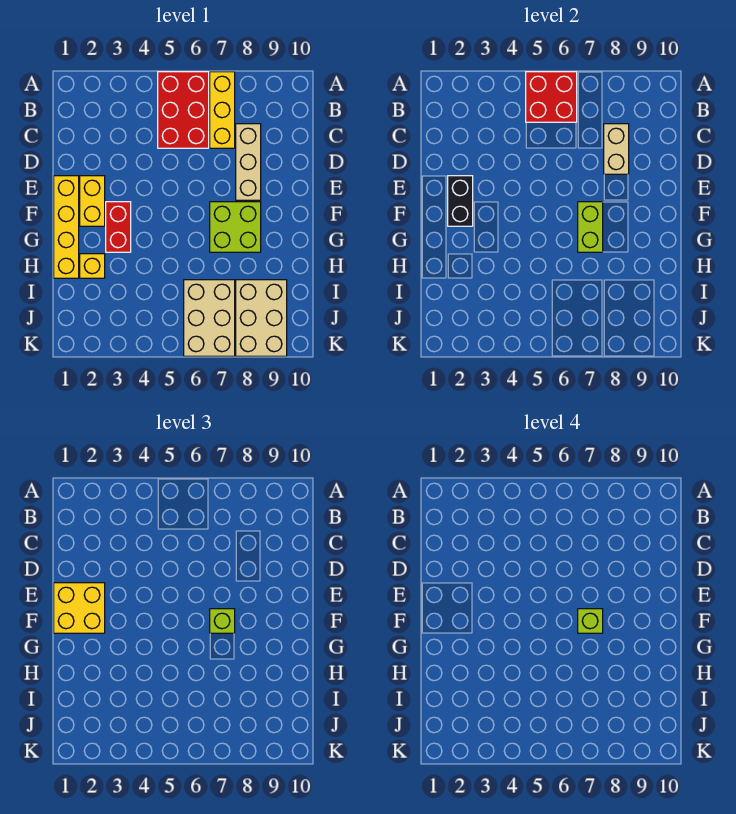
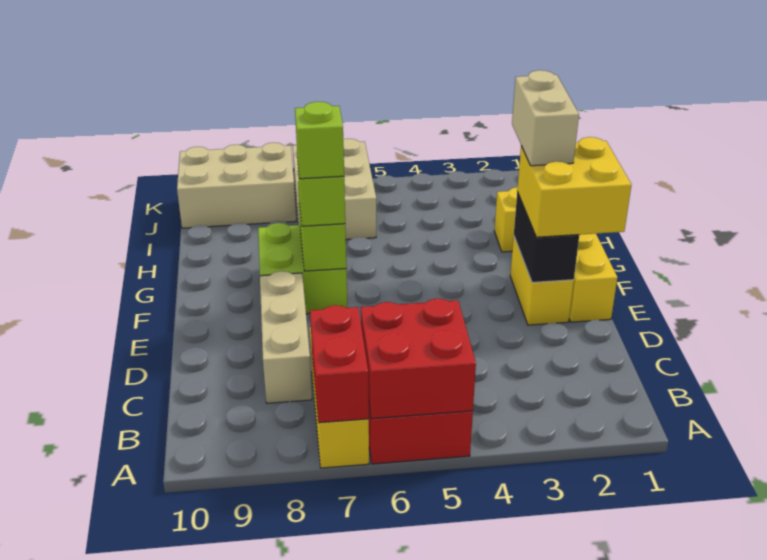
tan brick C8:D8 level 2 -> tan brick F2:G2 level 4
red brick F3:G3 level 1 -> red brick A7:B7 level 2
tan brick I8:K9 level 1 -> tan brick J8:K10 level 1

